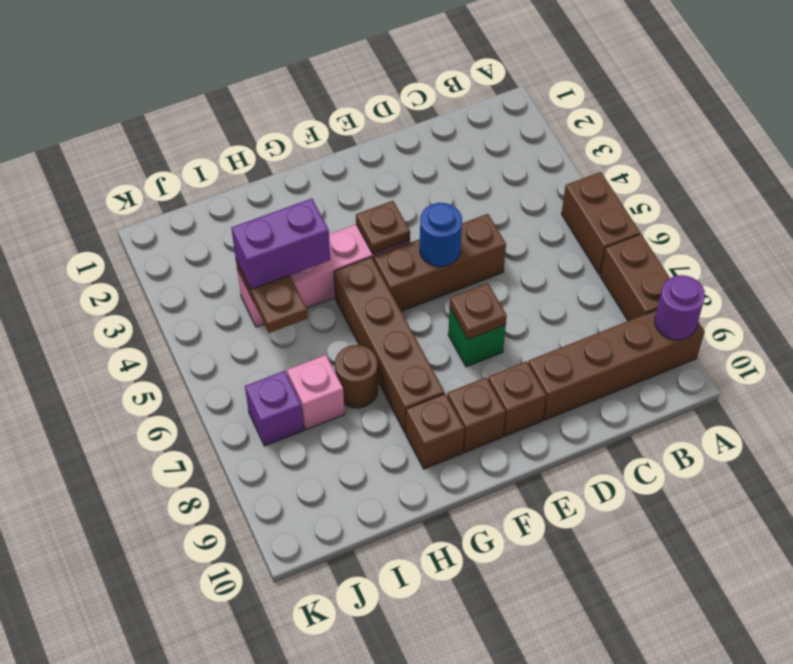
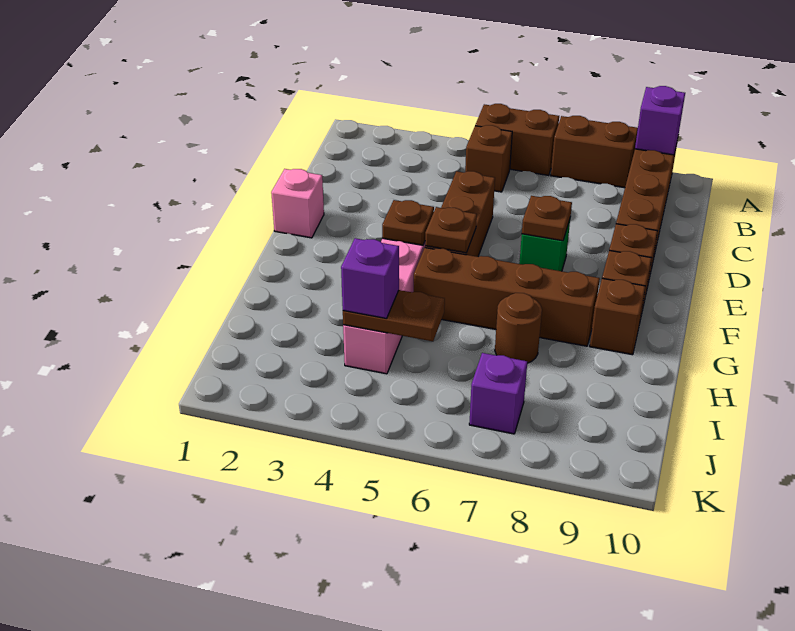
purple round brick A9 level 2 -> purple brick A9 level 2
none -> brown brick B5 level 1
blue round brick E5 level 2 -> none
none -> brown plate F5 level 2
purple brick H4:I4 level 3 -> purple brick I4 level 3
pink brick I7 level 1 -> pink brick E1 level 1

